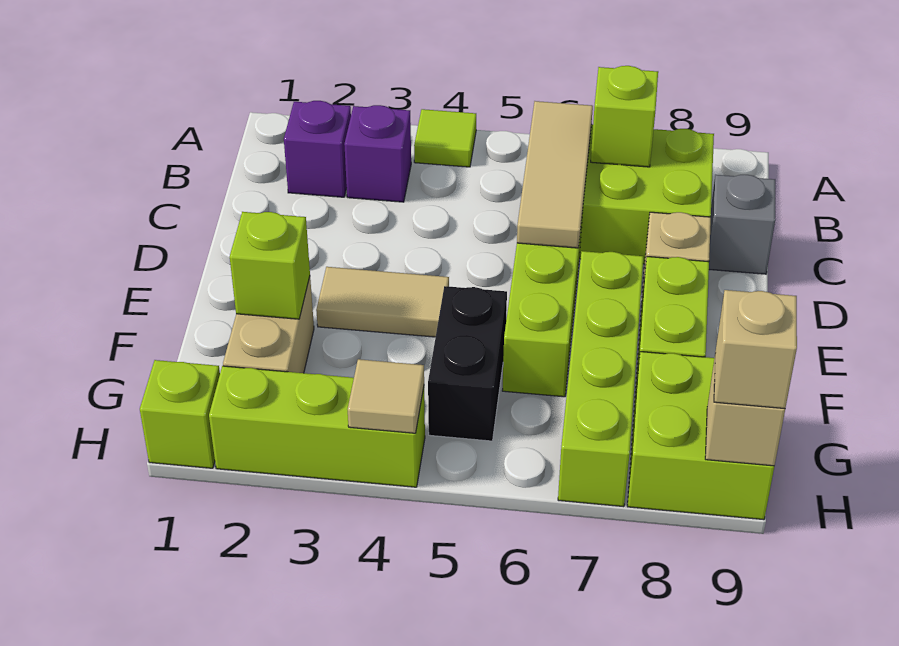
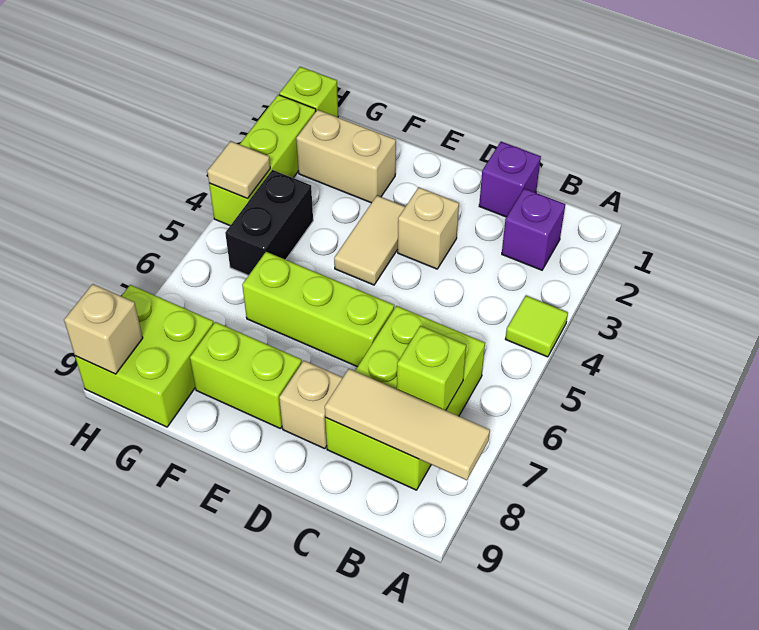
purple brick B3 level 1 -> purple brick C1 level 1
tan tile B6:D6 level 2 -> tan tile A8:C8 level 2
grey brick C9 level 1 -> none
lime brick E7:H7 level 1 -> none
lime brick F2 level 2 -> none
black brick F5:G5 level 1 -> black brick G4:G5 level 1
tan brick H9 level 3 -> tan brick D3 level 1

